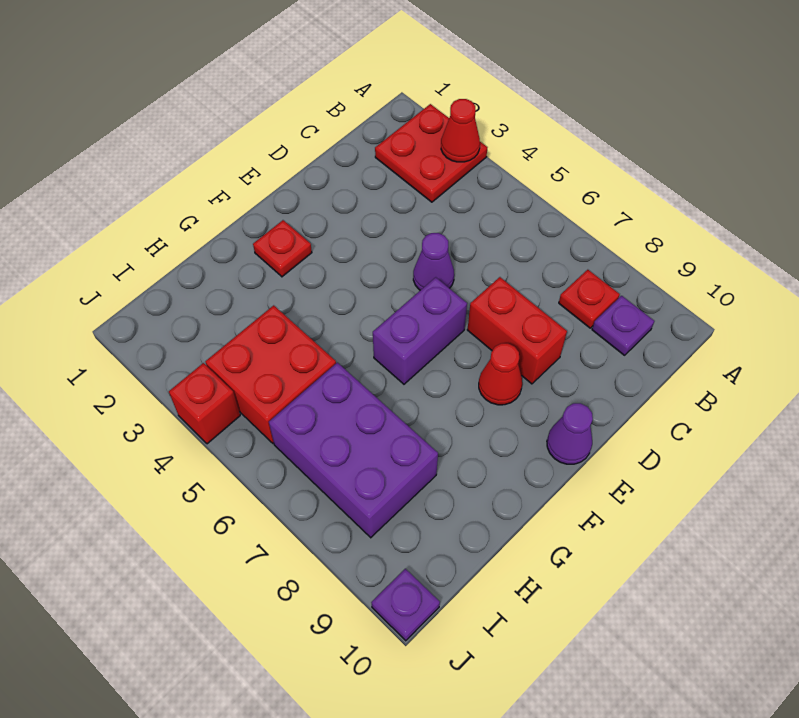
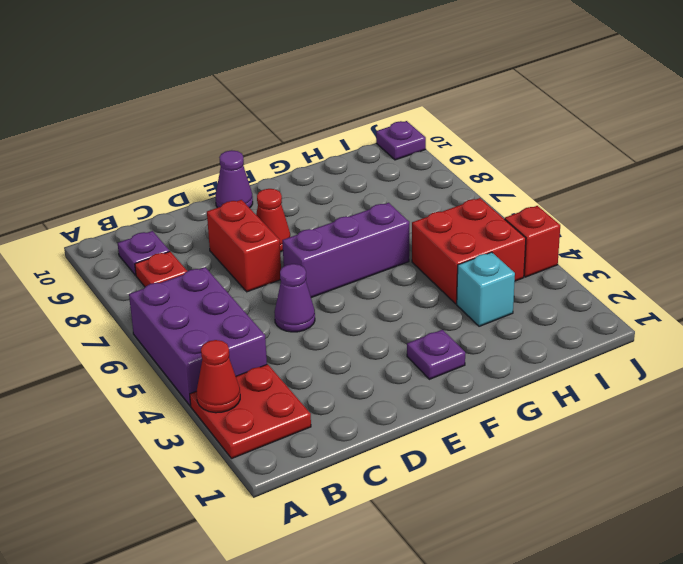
purple brick E6:F6 level 1 -> purple brick E6:G6 level 1
red plate F2 level 1 -> purple plate F2 level 1
none -> cyan brick H3 level 1
purple brick H6:I8 level 1 -> purple brick A4:B6 level 1

